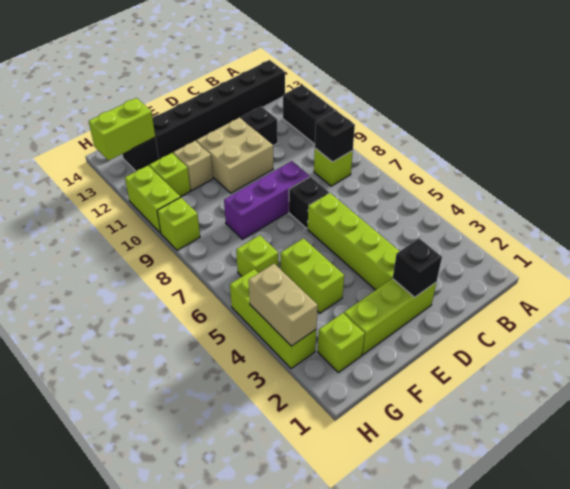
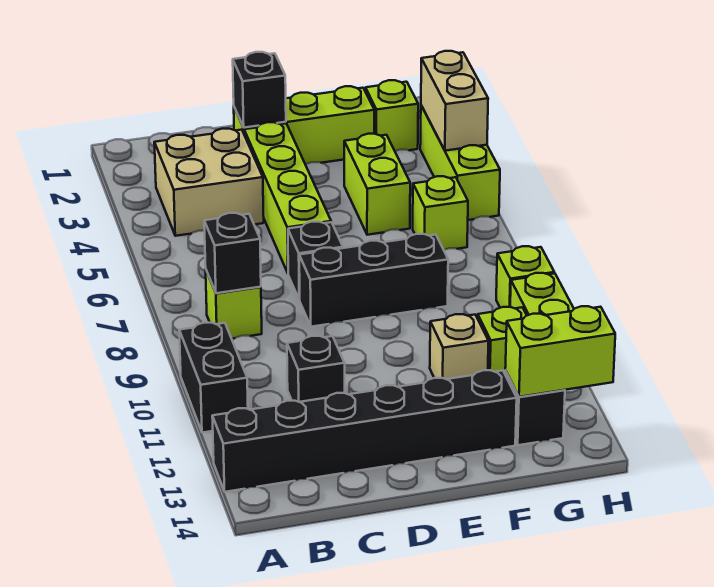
purple brick D8:F8 level 1 -> black brick D8:F8 level 1
tan brick D10:E11 level 1 -> tan brick B3:C4 level 1

